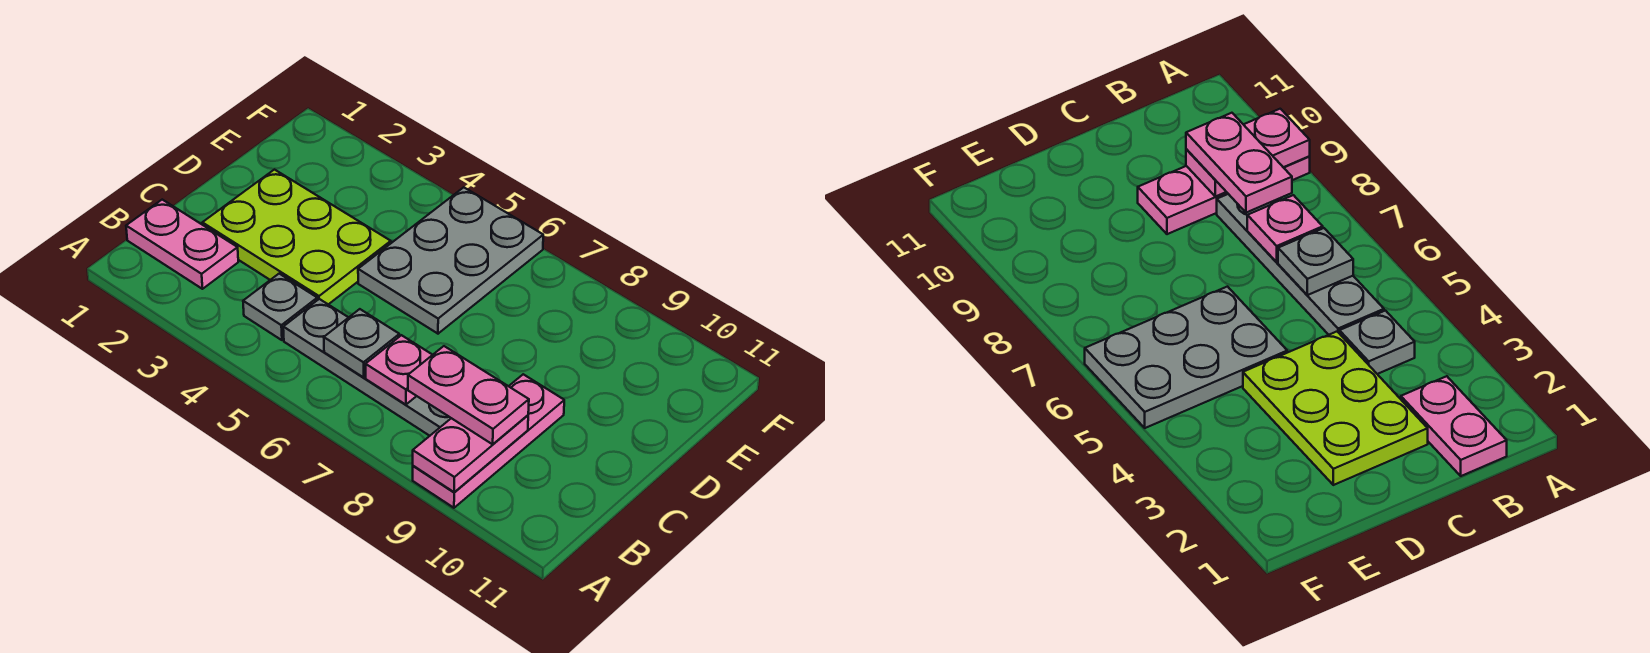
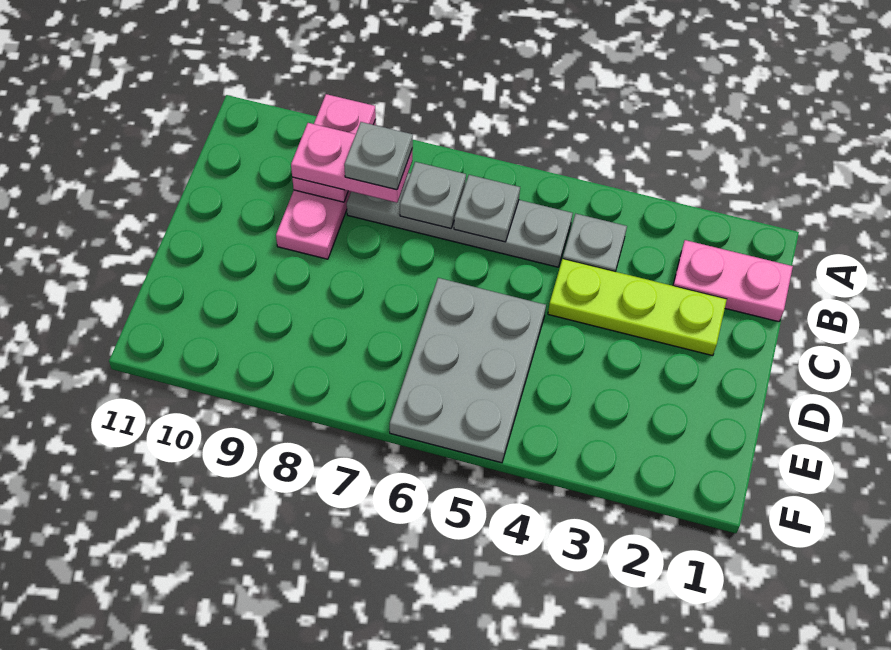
pink plate B7 level 2 -> grey plate B7 level 2
none -> grey plate B8 level 4
lime plate C2:D4 level 1 -> lime plate C2:C4 level 1

